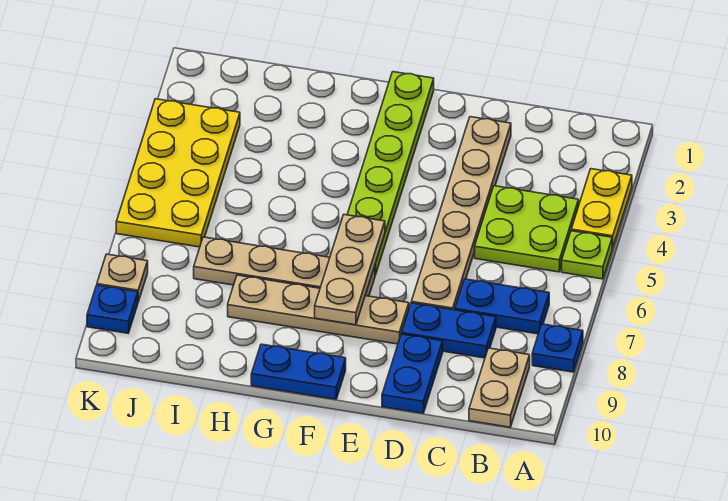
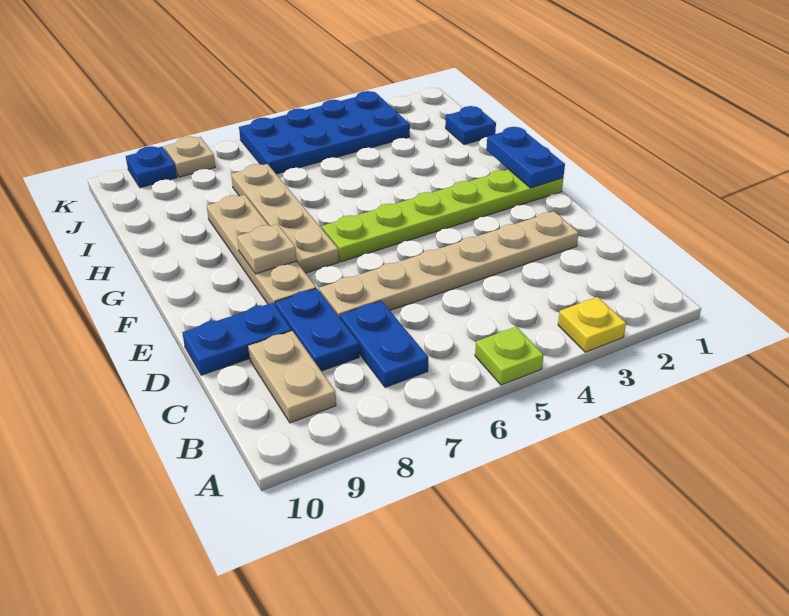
yellow plate A3:A4 level 1 -> yellow plate A3 level 1
blue plate A8 level 1 -> blue plate I1 level 1
lime plate B4:C5 level 1 -> none
tan plate B9:B10 level 1 -> tan plate B9:C9 level 1
tan plate F6:F8 level 2 -> tan plate F8 level 2
blue plate F10:G10 level 1 -> blue plate F1:G1 level 2
yellow plate J3:K6 level 1 -> blue plate J3:K6 level 1

